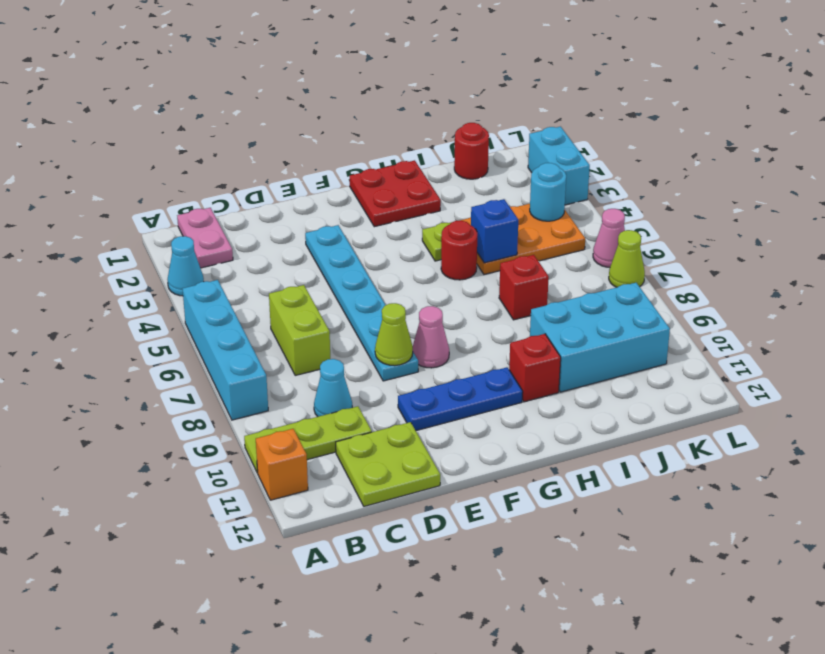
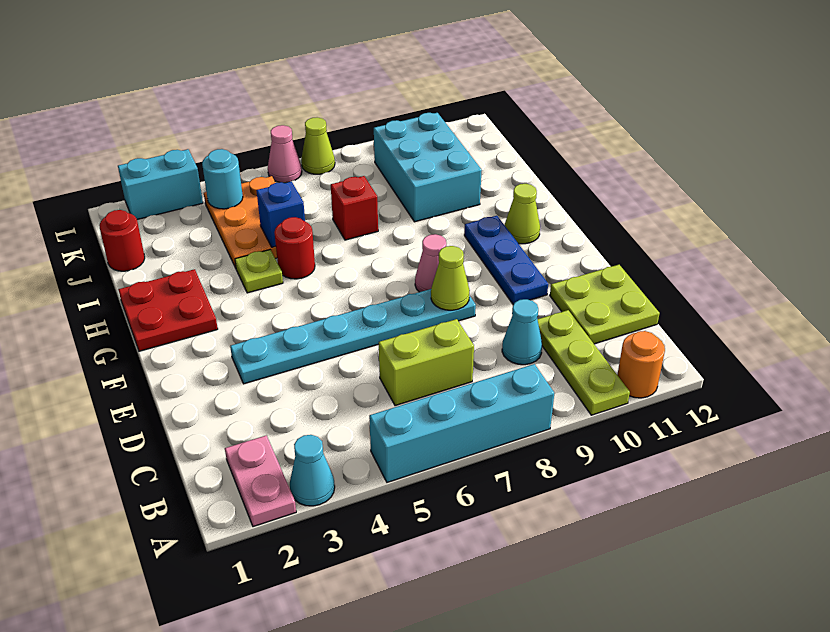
orange brick A11 level 1 -> orange round brick A11 level 1
pink plate B1:B2 level 1 -> pink plate A2:B2 level 1
none -> lime cone G11 level 1
red brick H10 level 1 -> none

